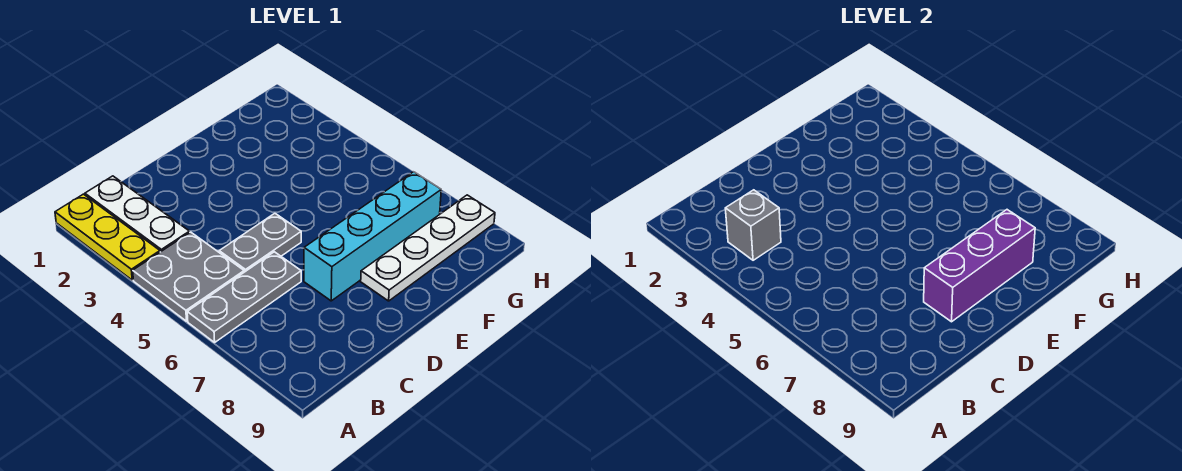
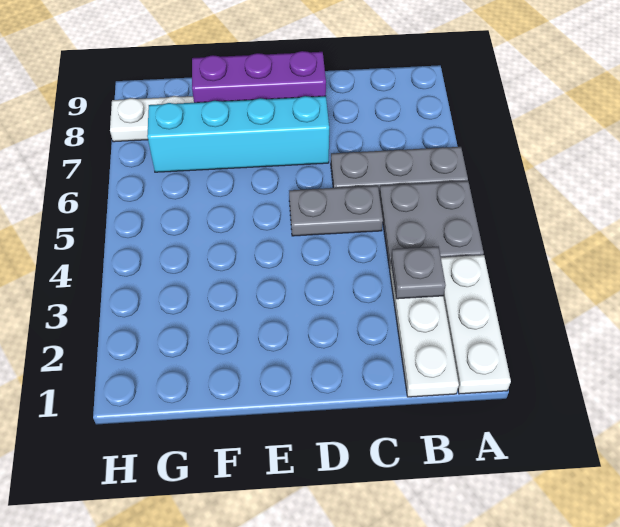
yellow plate A1:A3 level 1 -> white plate A1:A3 level 1
grey brick B3 level 2 -> grey plate B3 level 2

